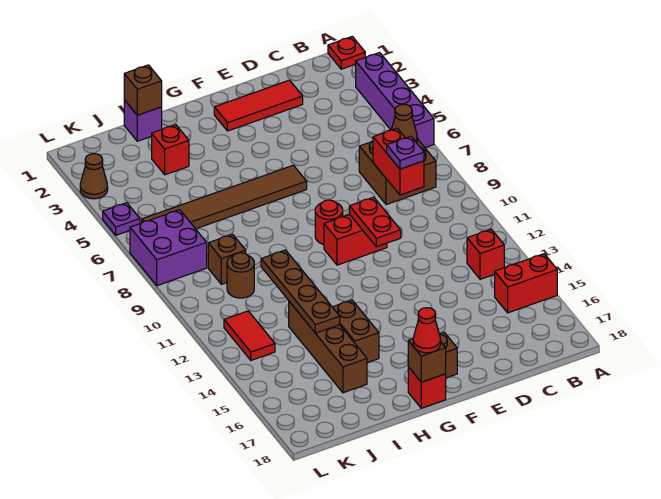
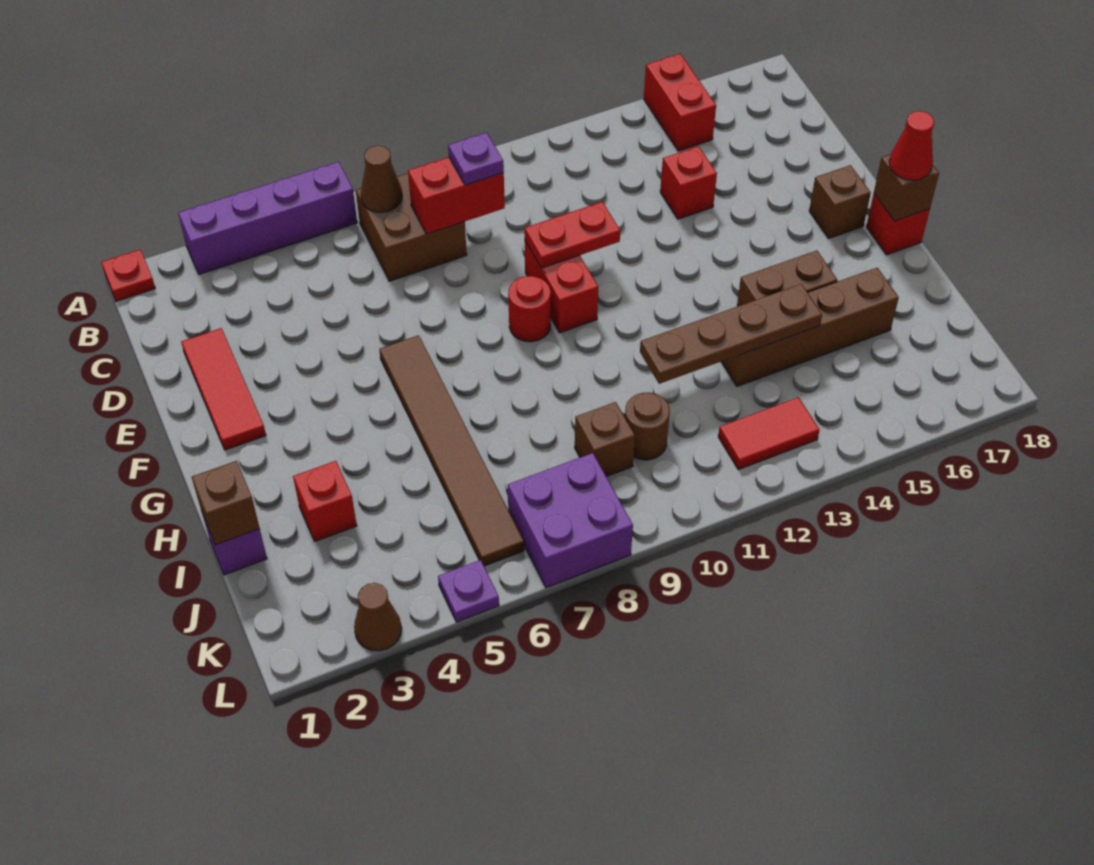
red brick B13 level 1 -> red brick D14 level 1

